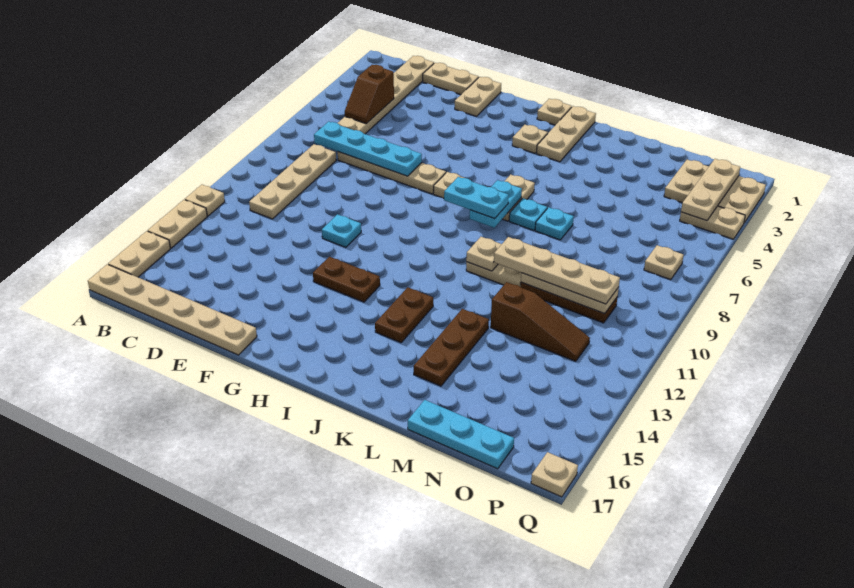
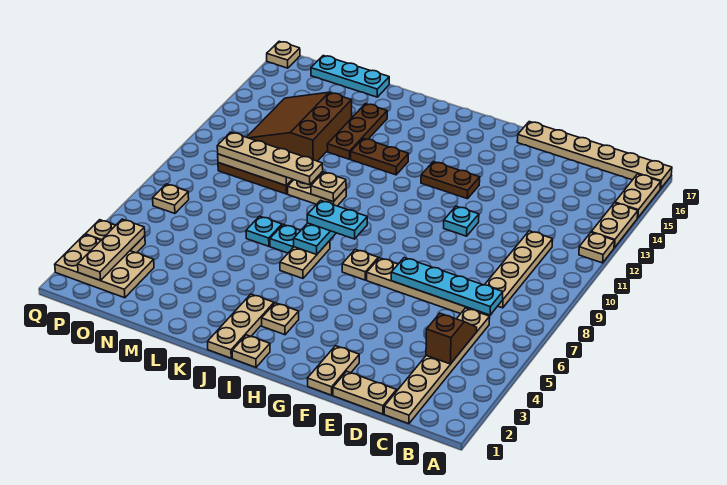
brown plate J13:J14 level 1 -> brown plate J13:K13 level 1
brown slope M12:O12 level 1 top M -> brown slope M12:O14 level 1 top M

